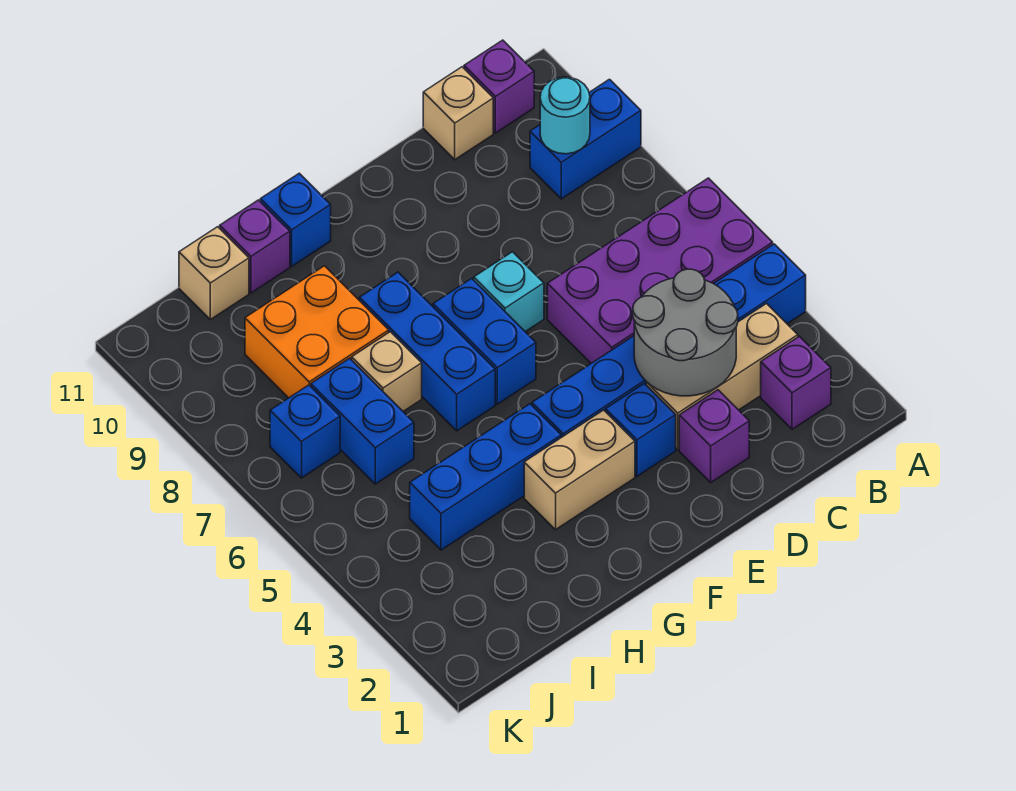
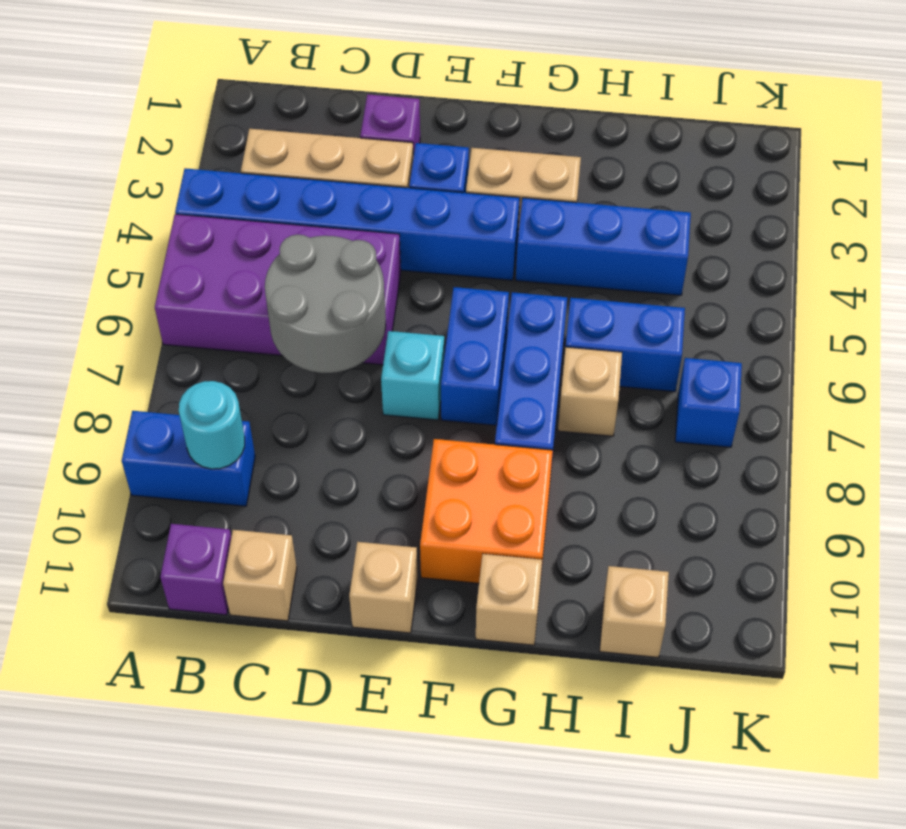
purple brick B2 level 1 -> none
grey round brick C3:D4 level 2 -> grey round brick C6:D7 level 2
none -> tan brick E11 level 1
blue brick G11 level 1 -> tan brick G11 level 1
orange brick H8:I9 level 1 -> orange brick F9:G10 level 1
purple brick H11 level 1 -> none
blue brick I6:I7 level 1 -> blue brick H6:I6 level 1

